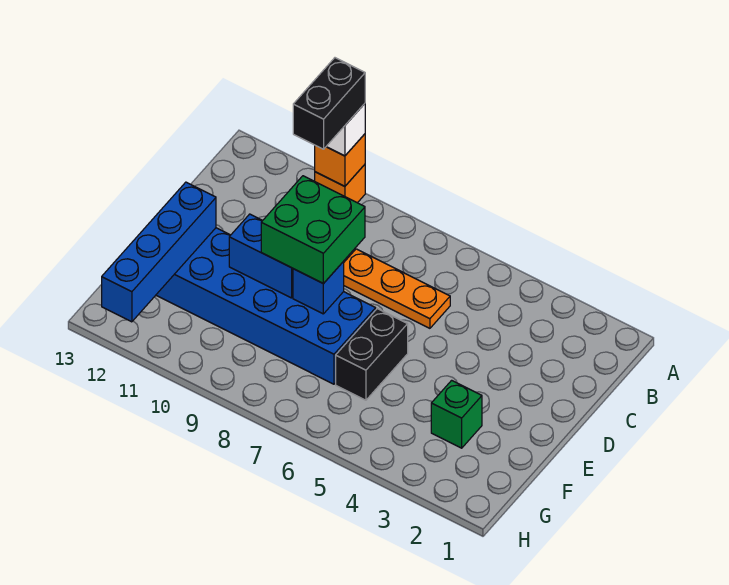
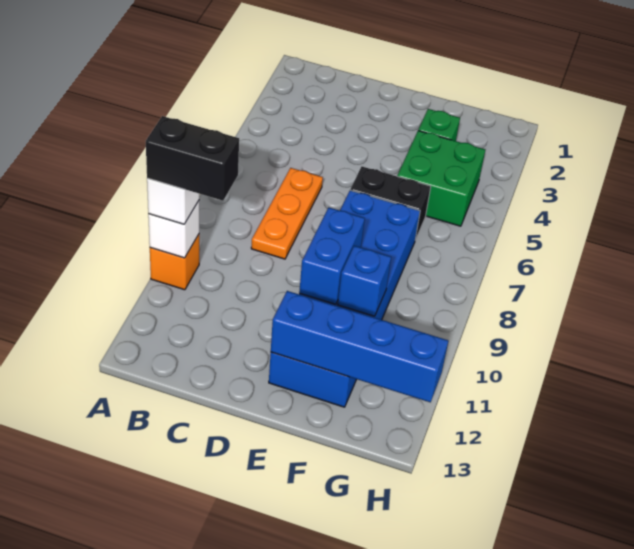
orange brick A10 level 2 -> white brick A10 level 2
green brick D8:E9 level 3 -> green brick F4:G5 level 1
blue brick E8 level 2 -> blue brick F10 level 2

